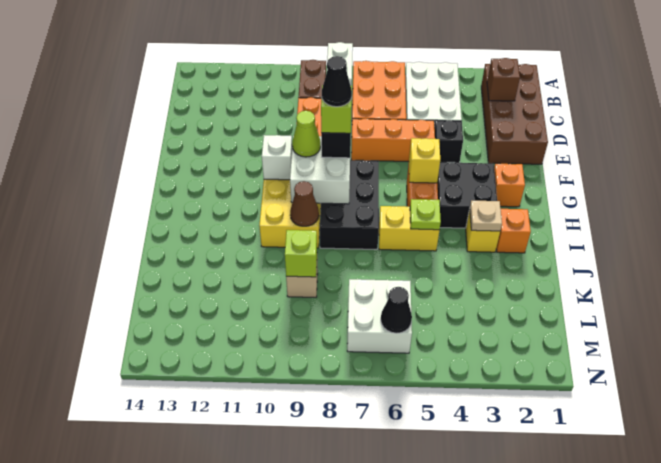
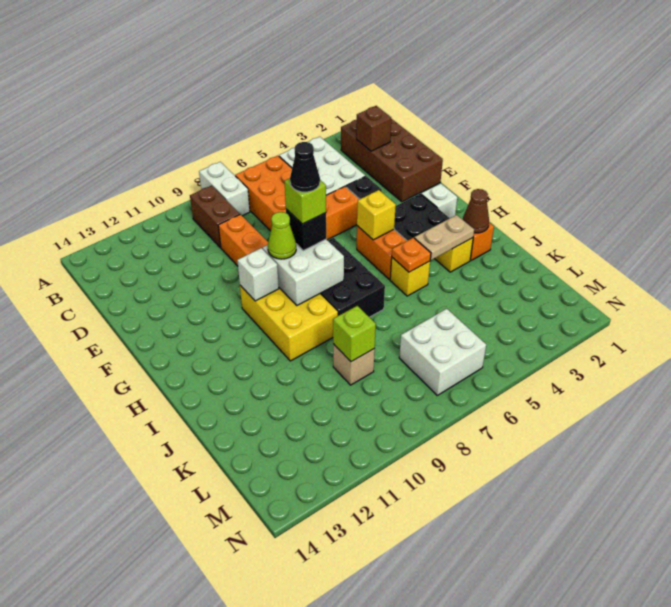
orange brick G2 level 1 -> white brick G2 level 1
tan plate I3 level 2 -> tan plate I3:I4 level 2
yellow brick I5:I6 level 1 -> yellow brick I5 level 1
lime plate I5 level 2 -> orange plate I5 level 2
brown cone I9 level 2 -> brown cone I2 level 2
black cone M6 level 2 -> none

